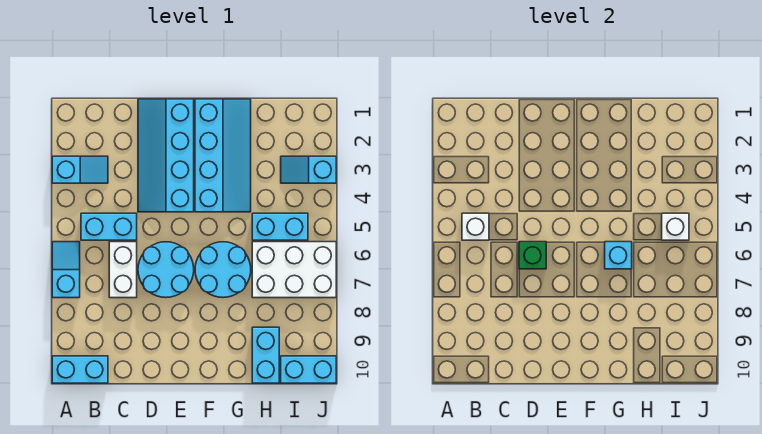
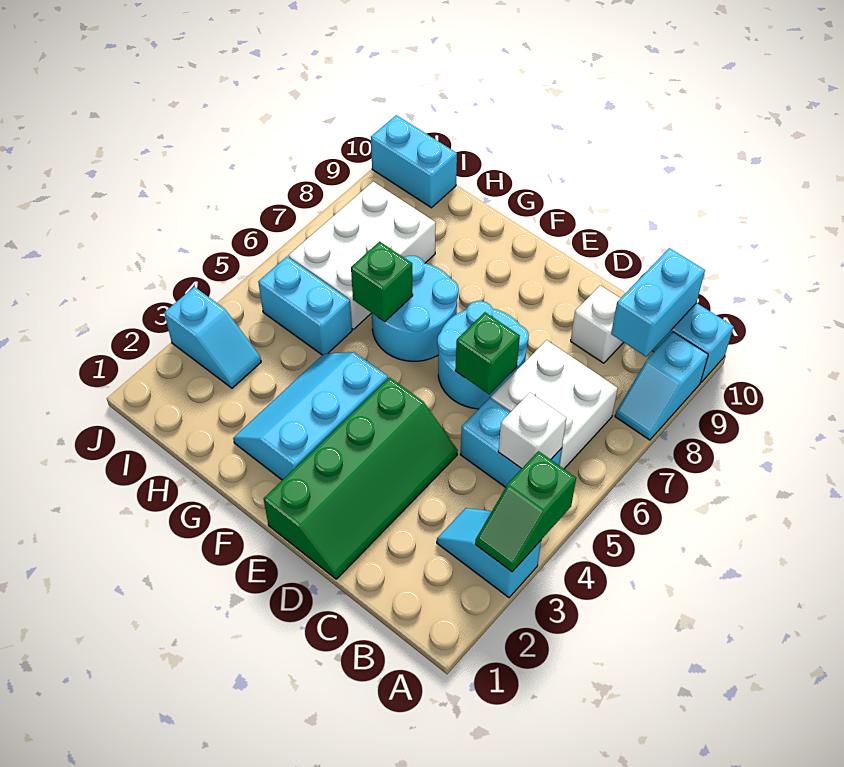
none -> green slope A3:A4 level 2 top 4
cyan slope A6:A7 level 1 top 7 -> cyan slope A8:A9 level 1 top 9
white brick C6:C7 level 1 -> white brick B6:C7 level 1
cyan slope D1:E4 level 1 top E -> green slope D1:E4 level 1 top E
cyan slope F1:G4 level 1 top F -> cyan slope F2:G4 level 1 top F
cyan brick G6 level 2 -> green brick G6 level 2
white brick H6:J7 level 1 -> white brick H6:I8 level 1
cyan brick H9:H10 level 1 -> cyan brick B9:B10 level 2
white brick I5 level 2 -> white brick C9 level 1

